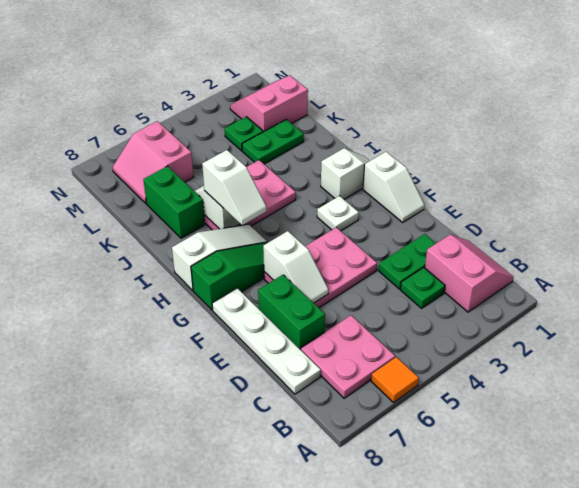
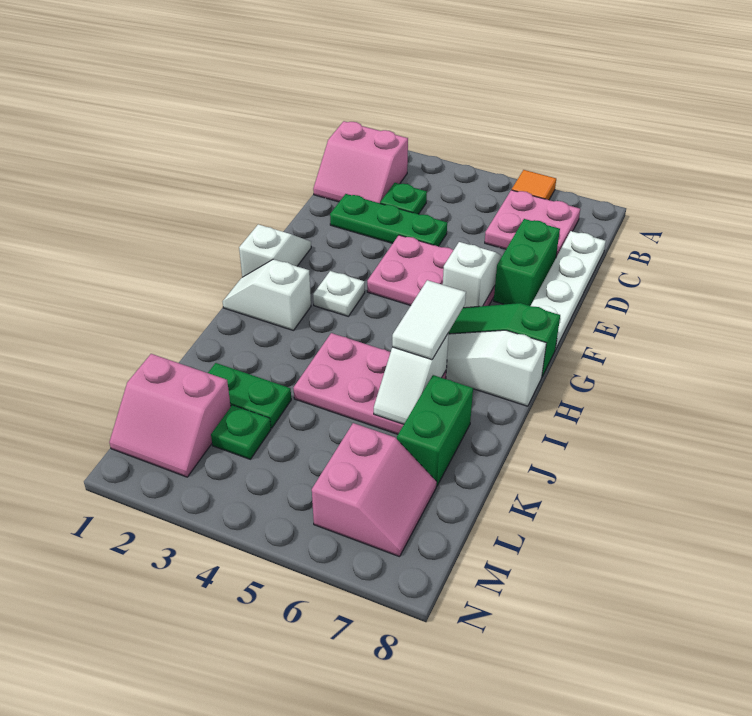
pink slope B1:C2 level 1 top 2 -> pink slope B1:C2 level 1 top B
green plate D2:D3 level 1 -> green plate D2:D4 level 1
white slope H6:I6 level 3 top I -> white tile H6:I6 level 3

